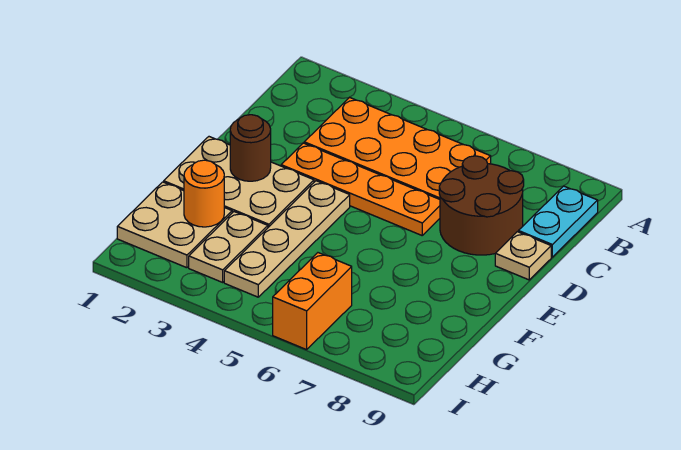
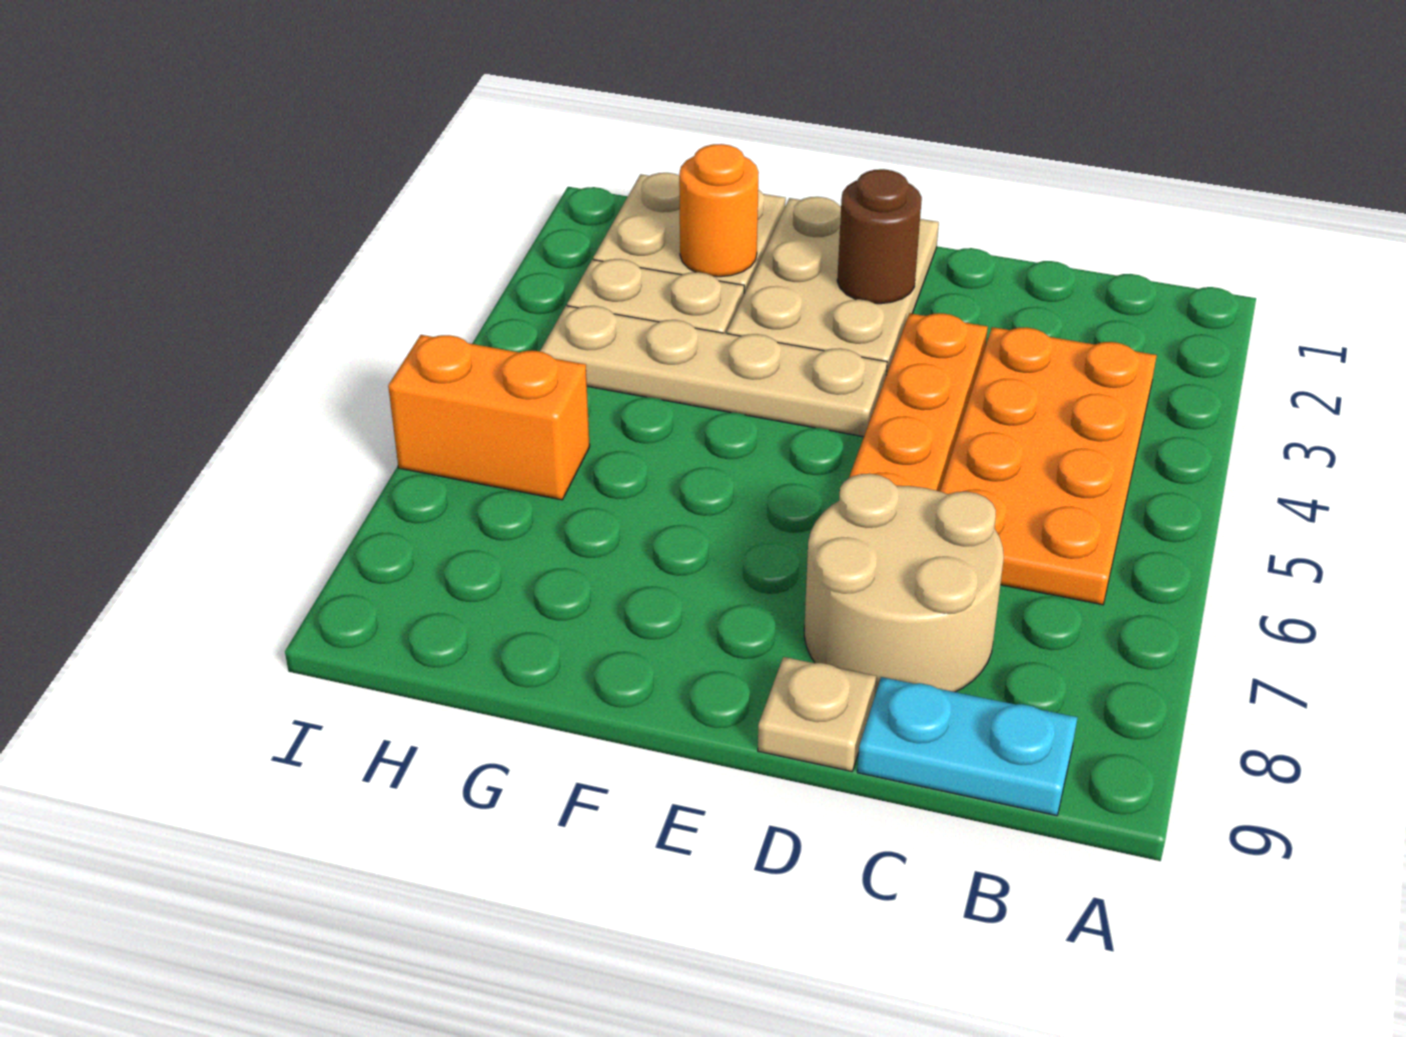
brown round brick C7:D8 level 1 -> tan round brick C7:D8 level 1

